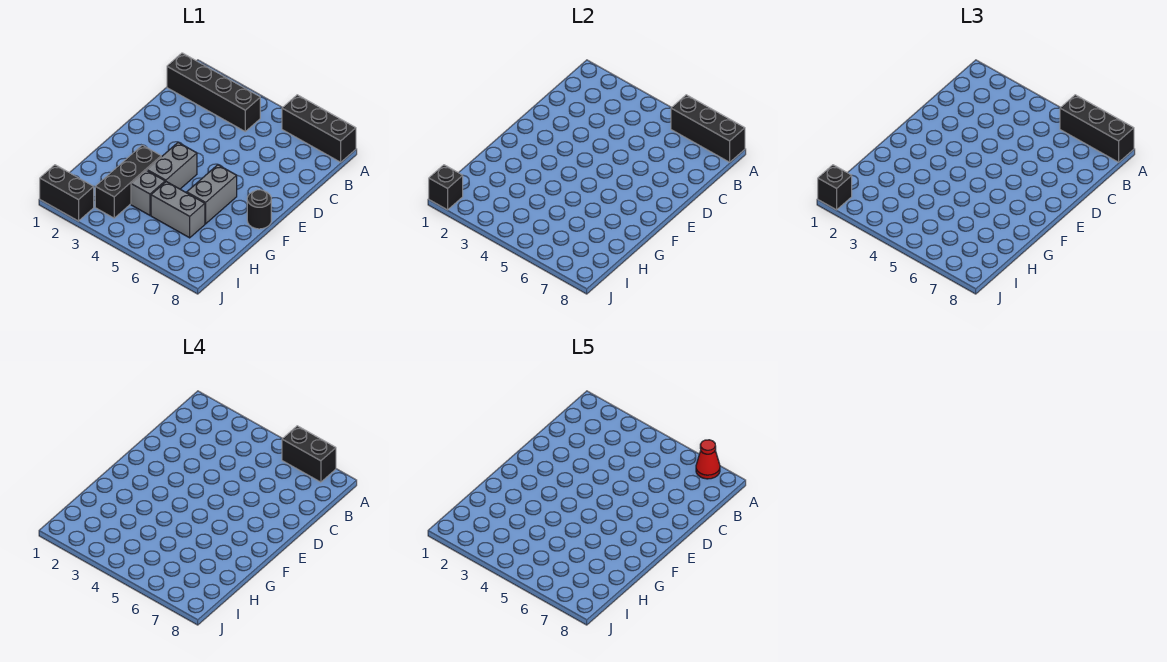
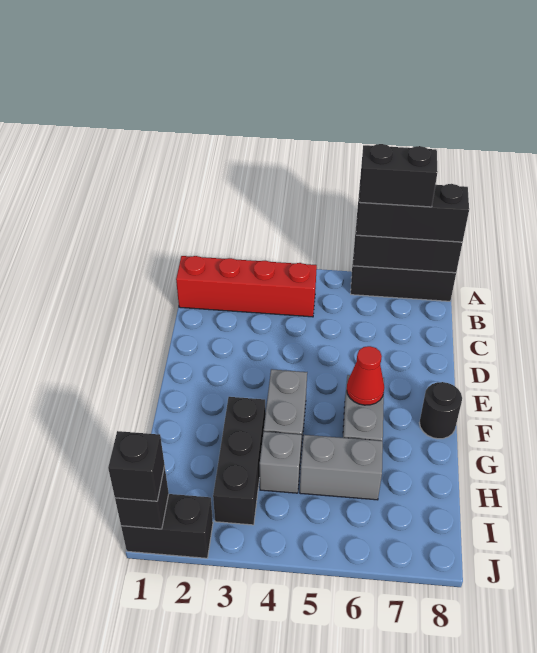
red cone A7 level 5 -> red cone F6 level 2
black brick B1:B4 level 1 -> red brick B1:B4 level 1

